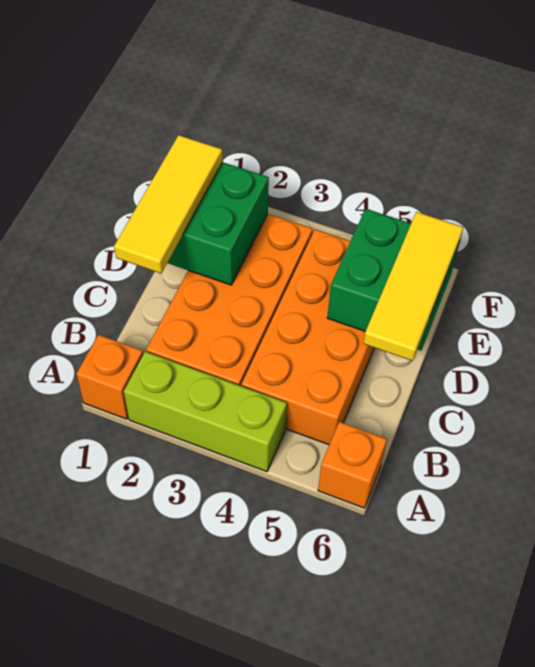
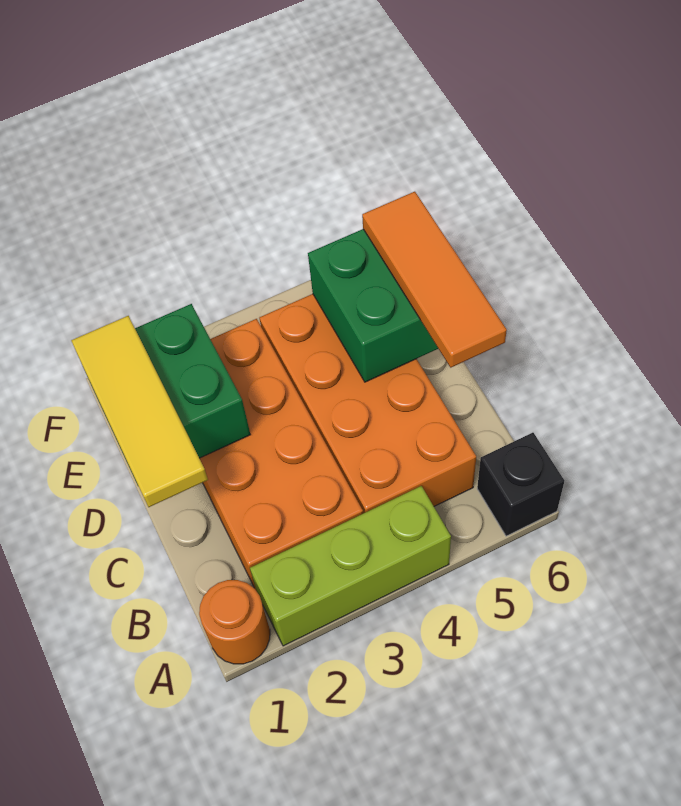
orange brick A1 level 1 -> orange round brick A1 level 1
orange brick A6 level 1 -> black brick A6 level 1
yellow tile C6:E6 level 3 -> orange tile C6:E6 level 3

